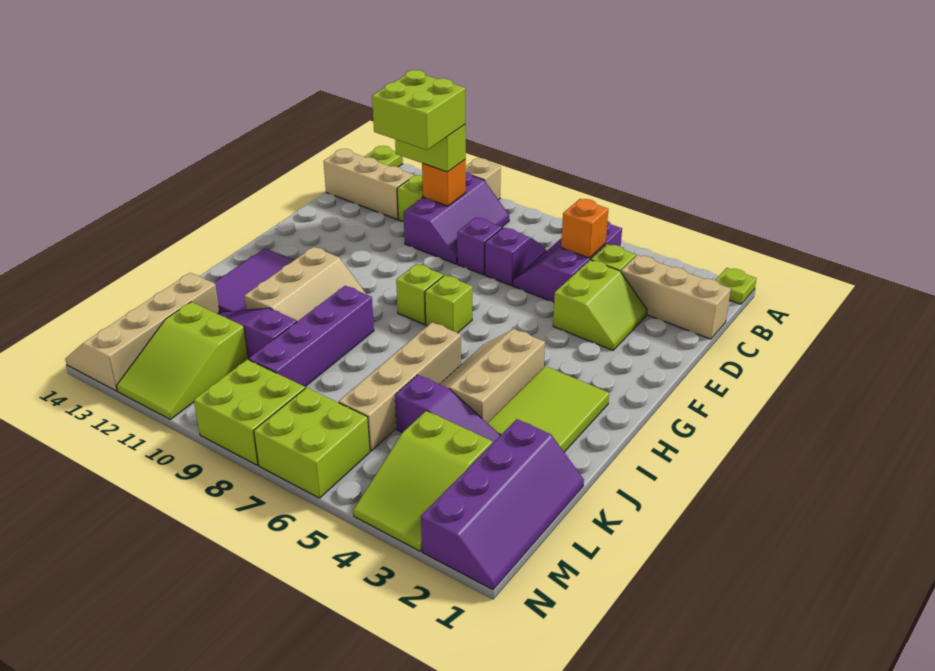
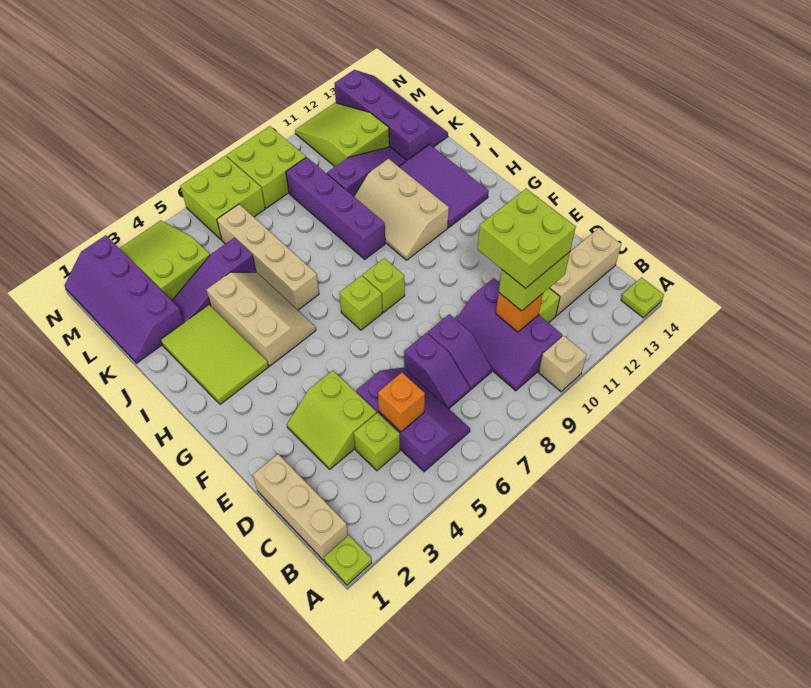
tan brick C1:C3 level 1 -> tan brick B1:D1 level 1
tan slope K13:N14 level 1 top 13 -> purple slope K13:N14 level 1 top 13

